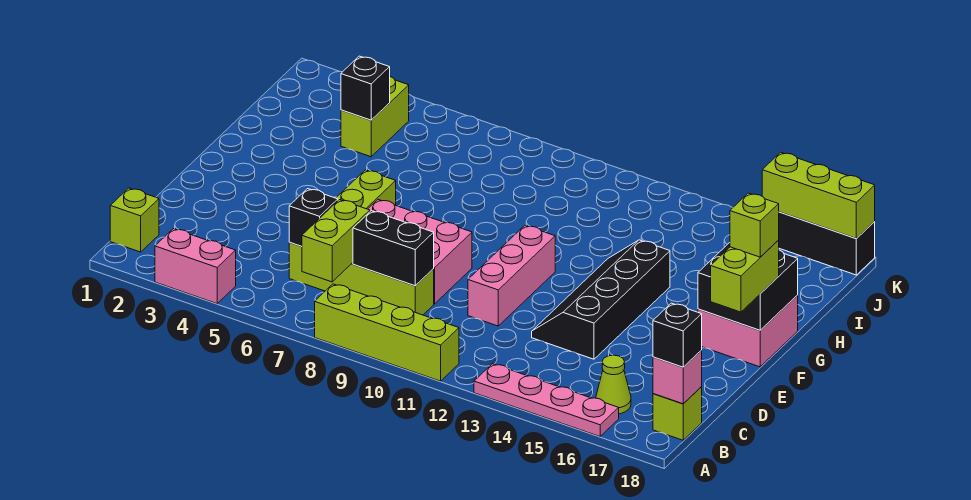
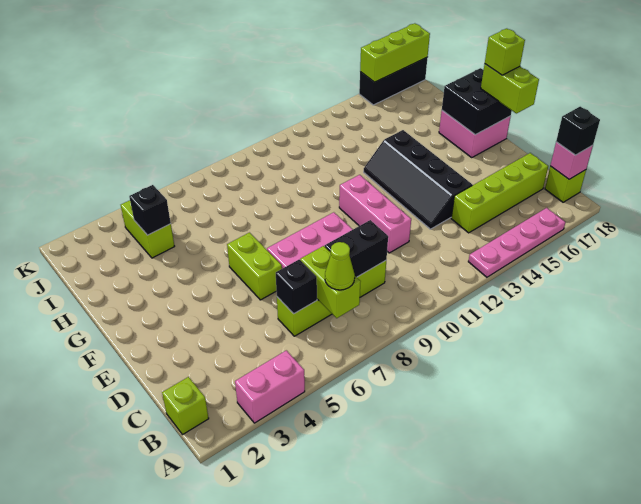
lime brick A8:A11 level 1 -> lime brick C14:C17 level 1
lime cone B16 level 1 -> lime cone B7 level 3

